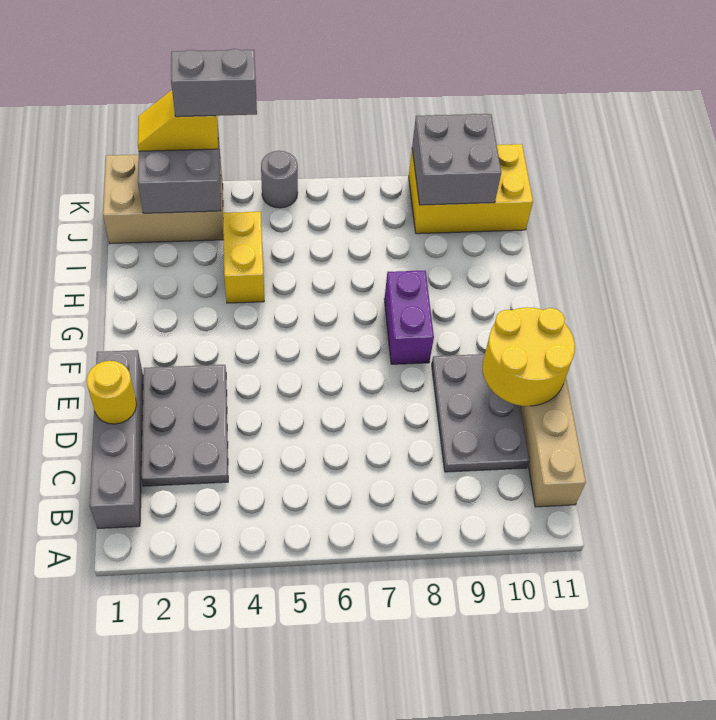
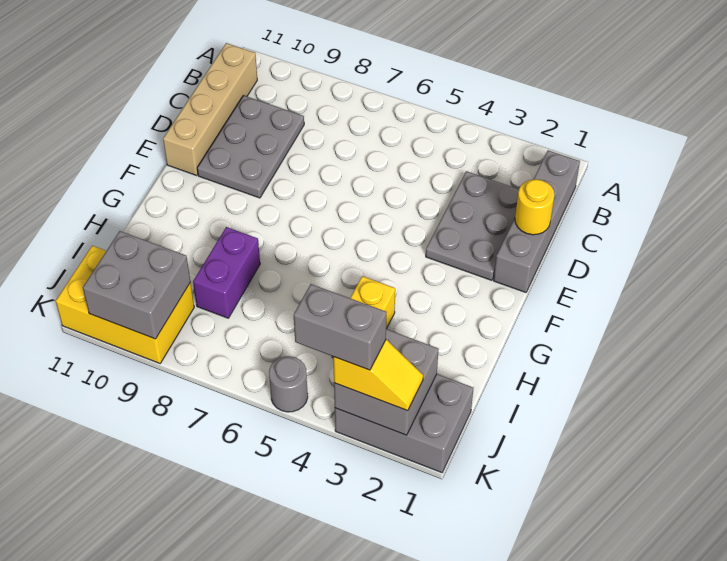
yellow round brick D10:E11 level 2 -> none
purple brick F8:G8 level 1 -> purple brick H8:I8 level 1
tan brick J1:K3 level 1 -> grey brick J1:K3 level 1

